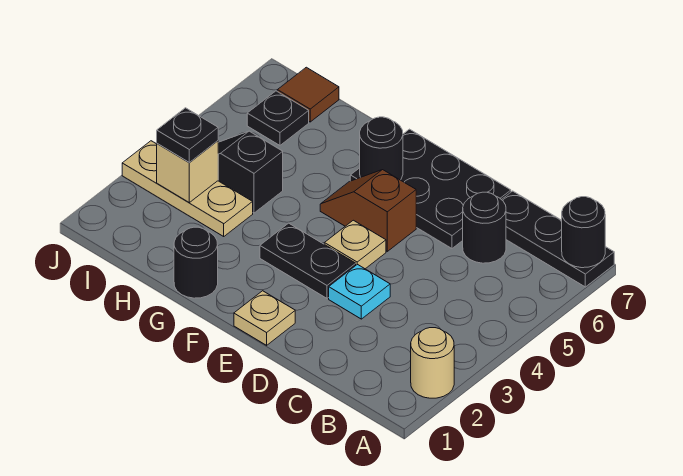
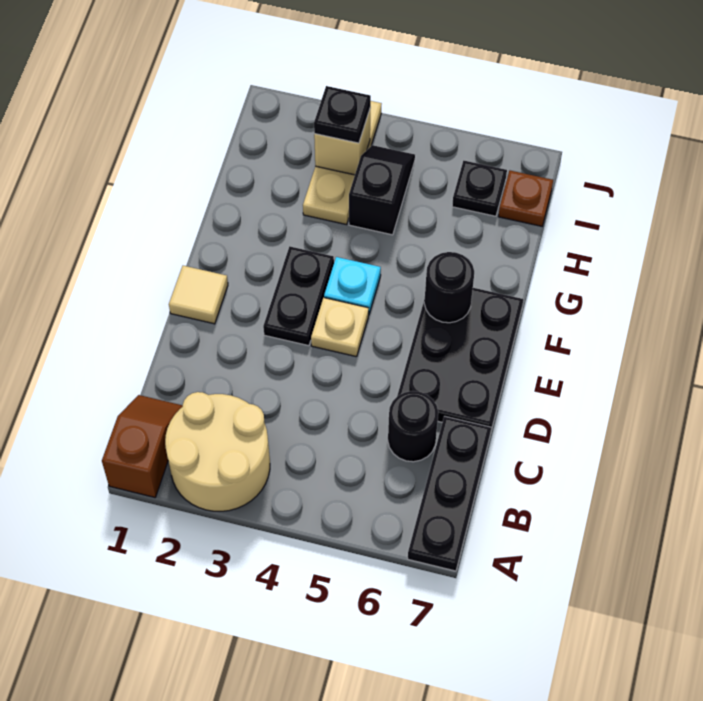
tan round brick A2 level 1 -> tan round brick A2:B3 level 1
black round brick A7 level 2 -> none
cyan plate D3 level 1 -> cyan plate F4 level 1
tan plate E1 level 1 -> tan tile E1 level 1
brown slope E5:F5 level 1 top E -> brown slope A1:B1 level 1 top A
black round brick G1 level 1 -> none
brown tile I7 level 1 -> brown plate I7 level 1

